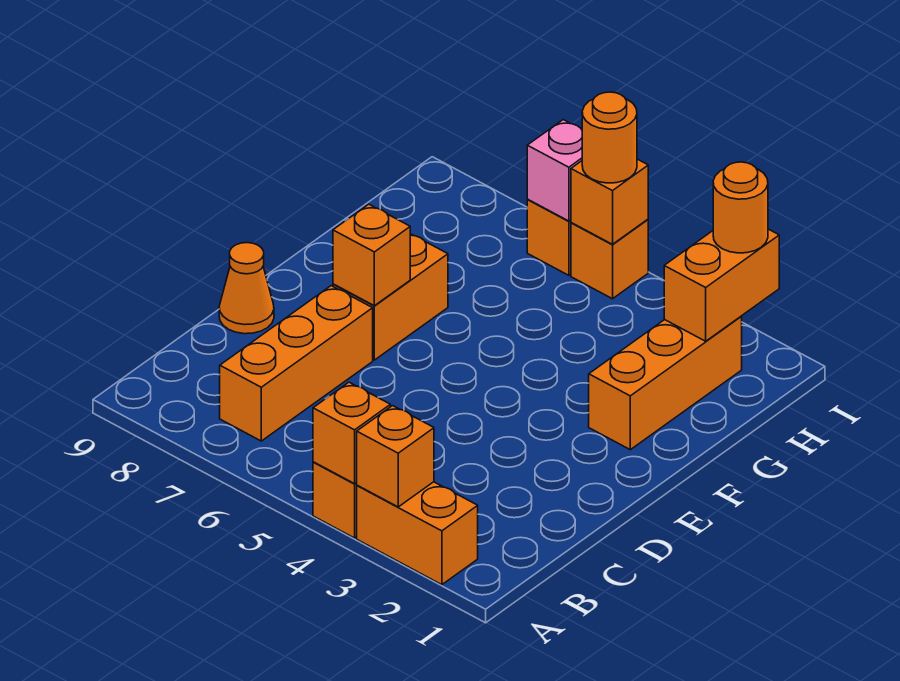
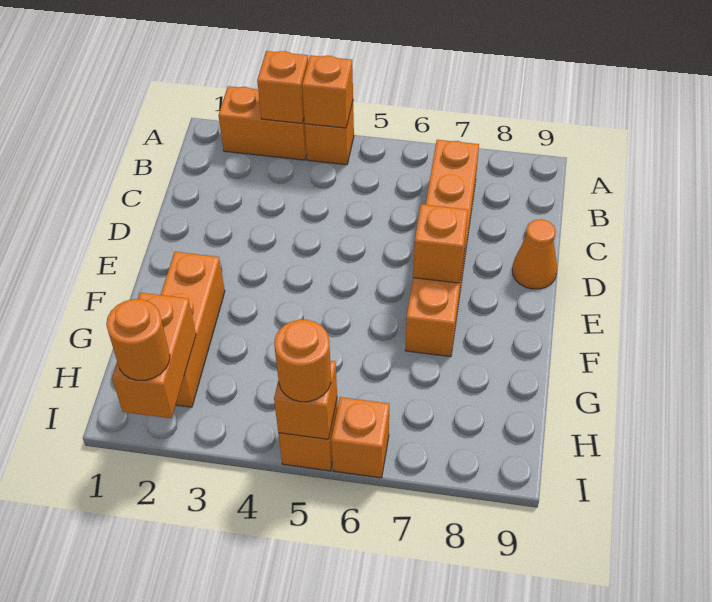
pink brick I6 level 2 -> none

